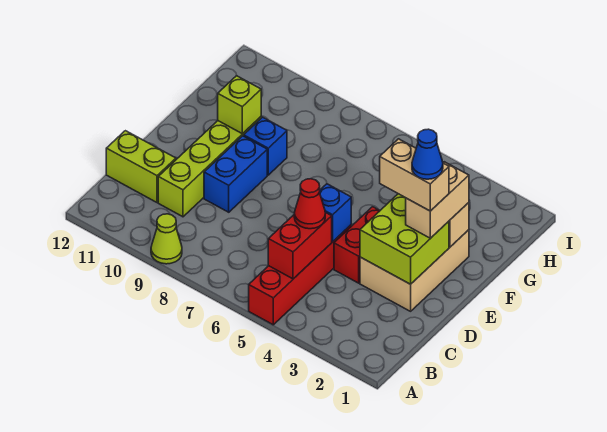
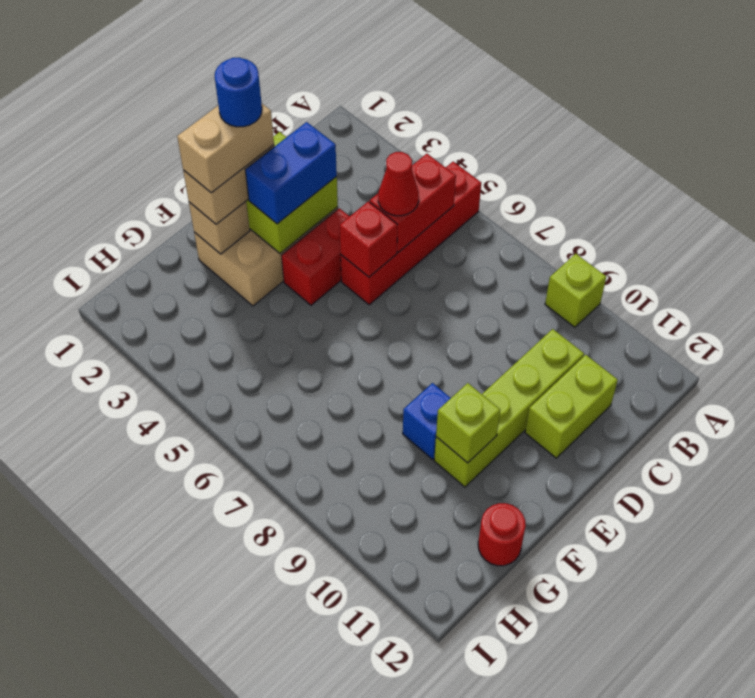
lime cone A9 level 1 -> lime brick A9 level 1
lime brick C11:C12 level 1 -> lime brick C11:D11 level 1
blue brick D5 level 2 -> red brick D5 level 2
blue brick D9:E9 level 1 -> blue brick D3:E3 level 3
tan brick E2:E3 level 4 -> tan brick E2:F2 level 4
blue cone E2 level 5 -> blue round brick E2 level 5
none -> red round brick G12 level 1

